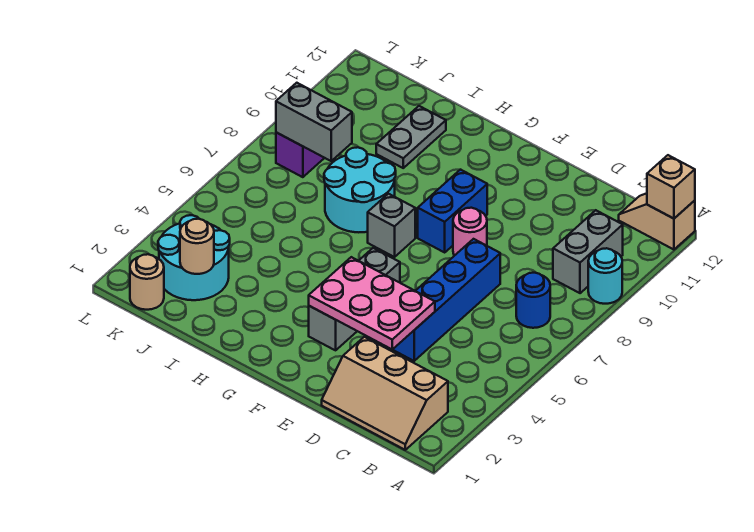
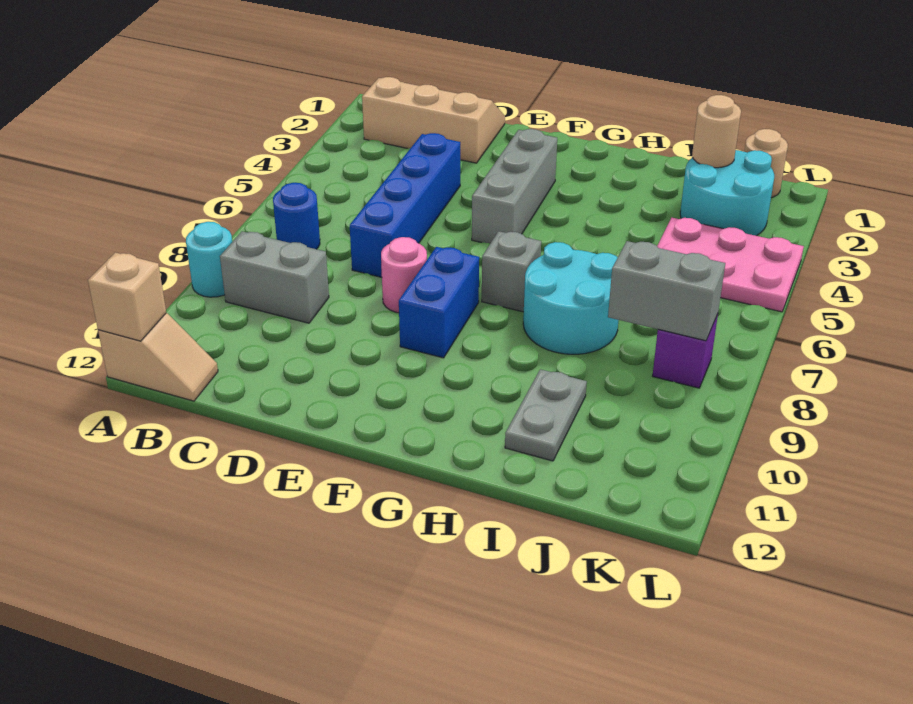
grey brick B9:B10 level 1 -> grey brick B9:C9 level 1
pink plate D3:F4 level 2 -> pink plate J4:L5 level 1

